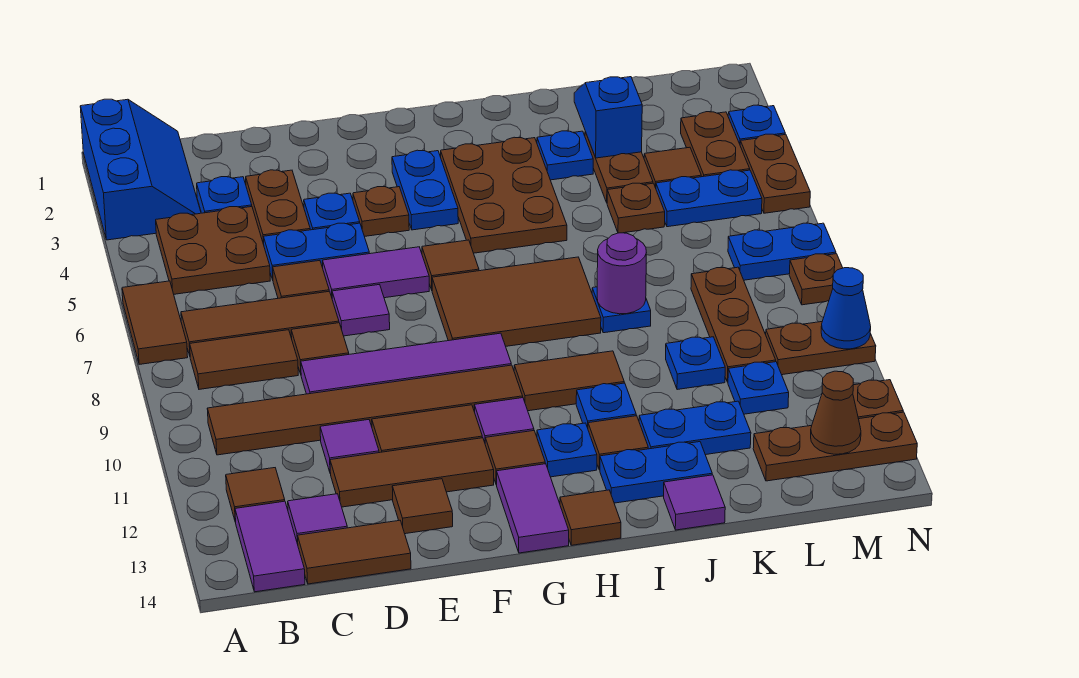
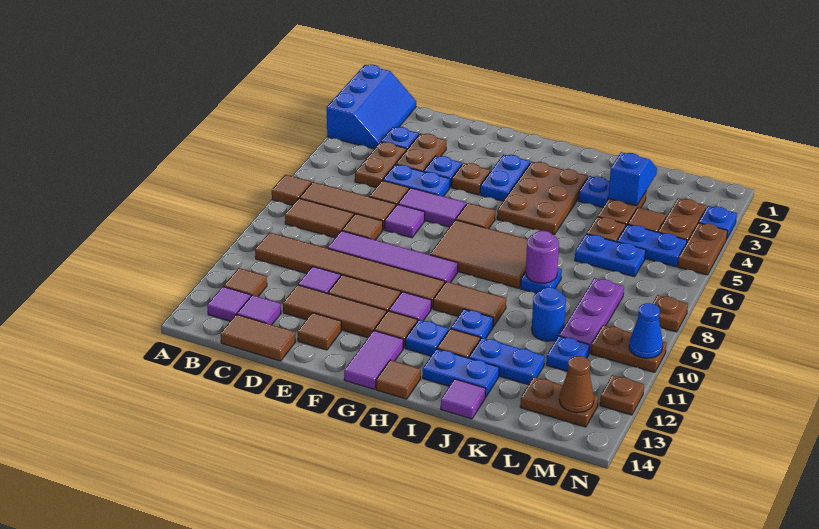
brown tile A6:A7 level 1 -> brown tile A7 level 1
brown plate B4:C5 level 1 -> brown plate C4:C5 level 1
purple tile B13:B14 level 1 -> purple tile B13 level 1
blue plate K10 level 1 -> blue round brick K10 level 1
brown plate L8:L10 level 1 -> purple plate L8:L10 level 1
brown plate L13:N13 level 1 -> brown plate L13:M13 level 1
blue plate M7:N7 level 1 -> blue plate K6:L6 level 1

